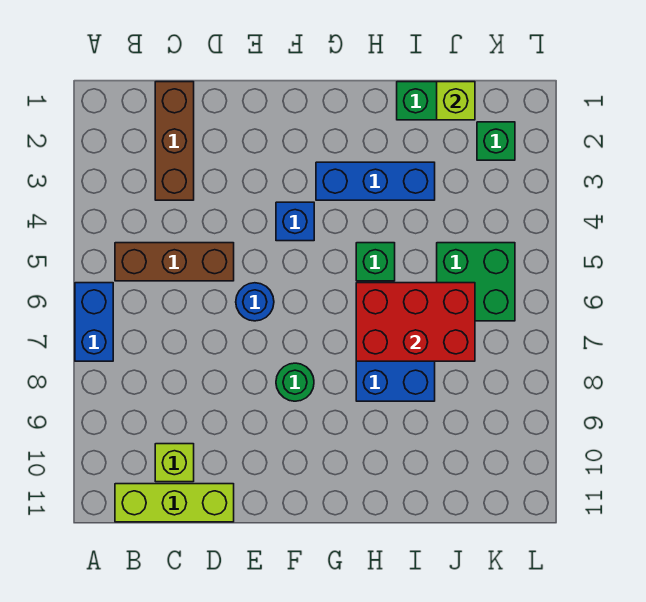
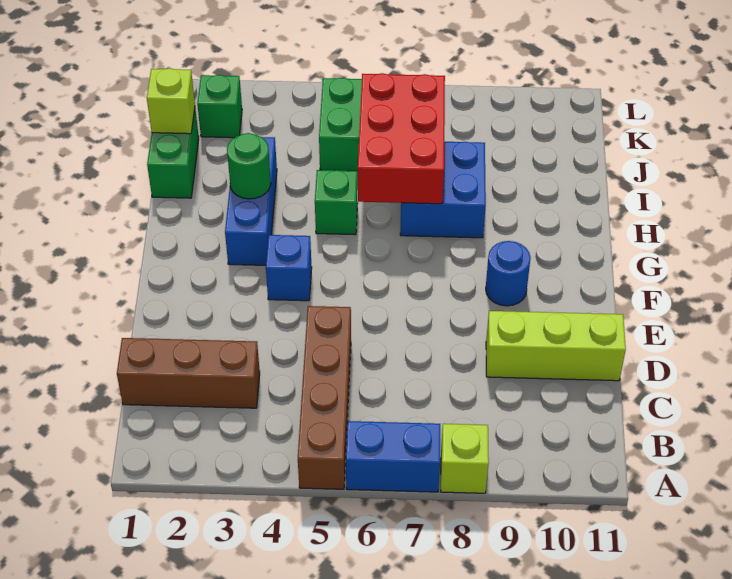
brown brick B5:D5 level 1 -> brown brick A5:D5 level 1
lime brick B11:D11 level 1 -> lime brick D9:D11 level 1
lime brick C10 level 1 -> lime brick A8 level 1
blue round brick E6 level 1 -> blue round brick F9 level 1
green round brick F8 level 1 -> green round brick H3 level 2

